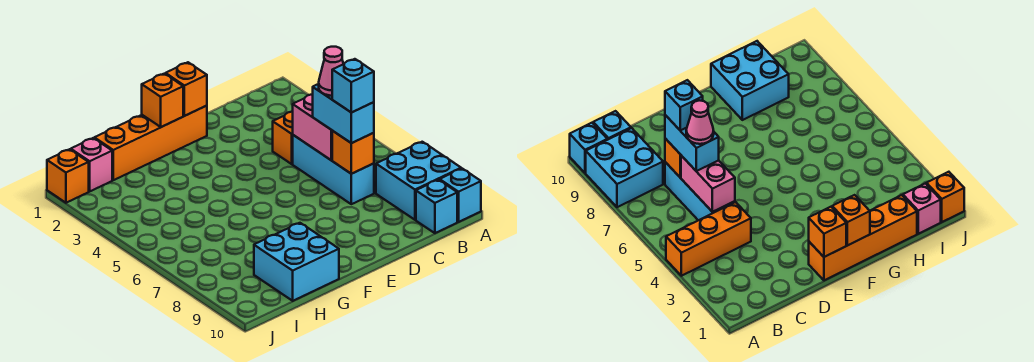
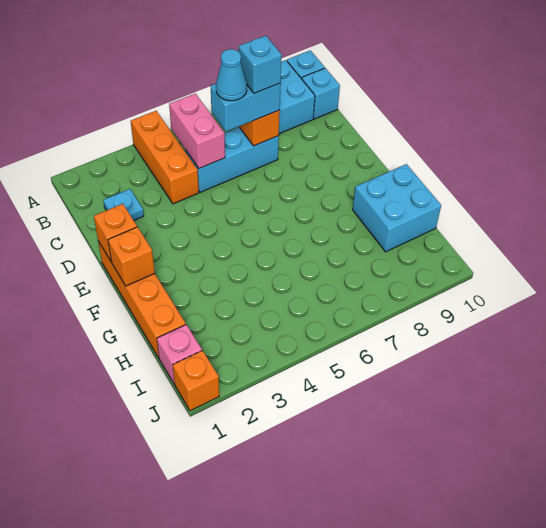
none -> cyan plate C2 level 1
pink brick C5:C6 level 2 -> pink brick B5:C5 level 2
pink cone C6 level 4 -> cyan cone C6 level 4

